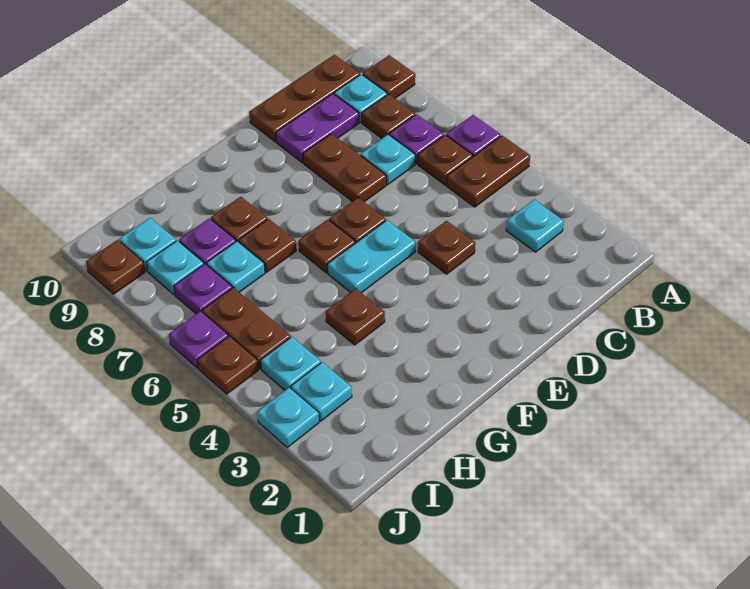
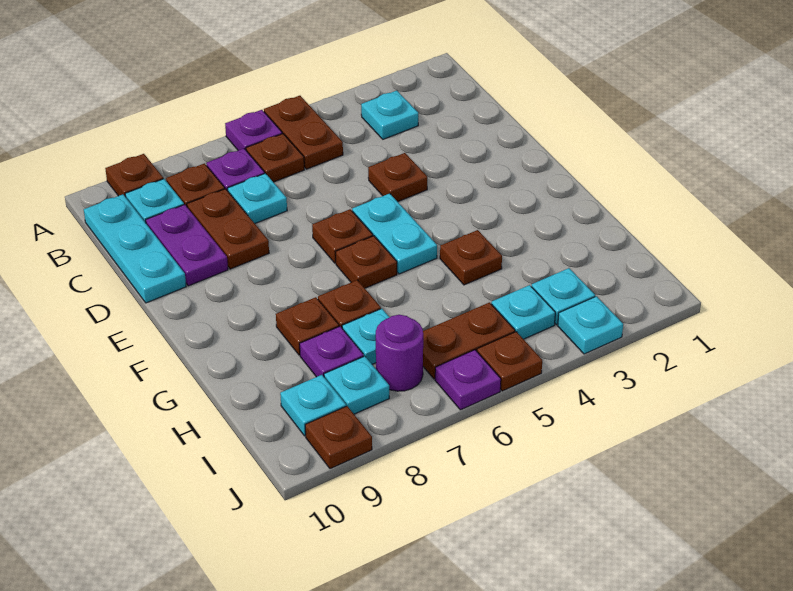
brown plate B10:D10 level 1 -> cyan plate B10:D10 level 1
brown plate D7:D8 level 1 -> brown plate C8:D8 level 1
purple plate I7 level 1 -> purple round brick I7 level 1

